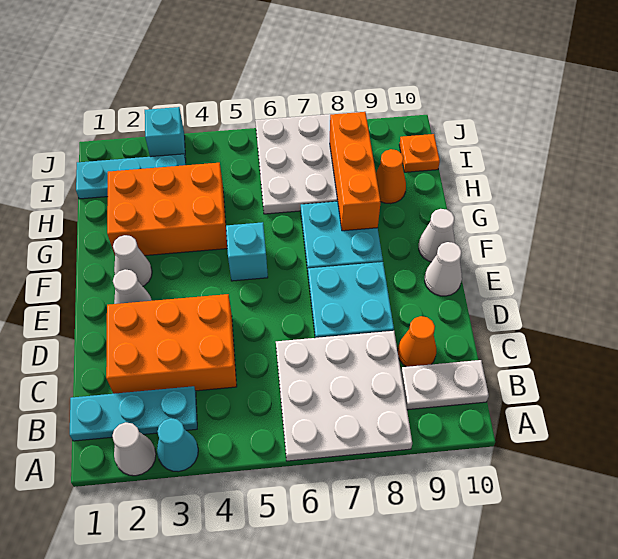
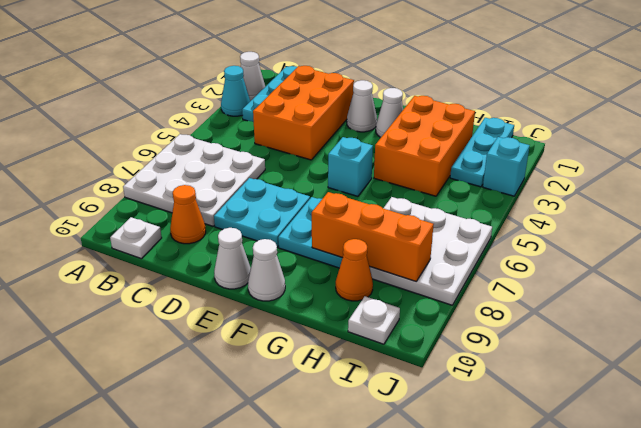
white plate B9:B10 level 1 -> white plate B10 level 1
orange plate I10 level 1 -> white plate I10 level 1

